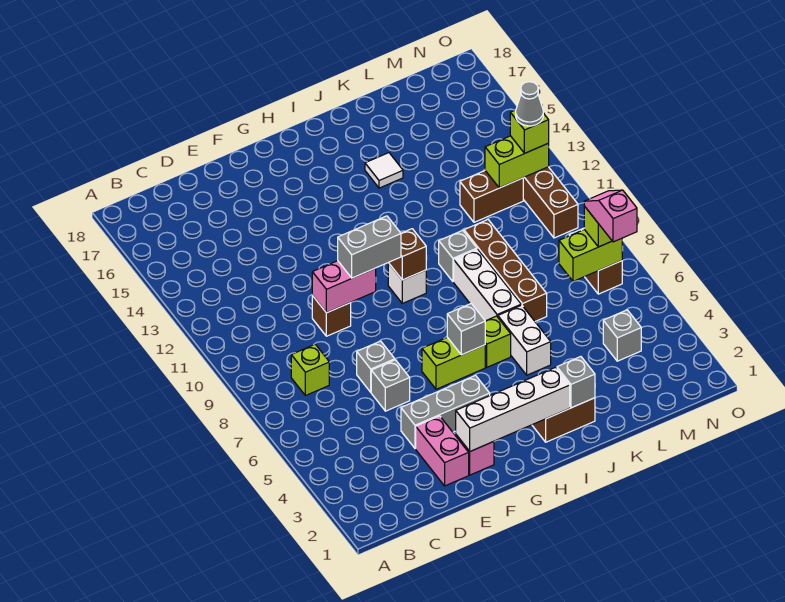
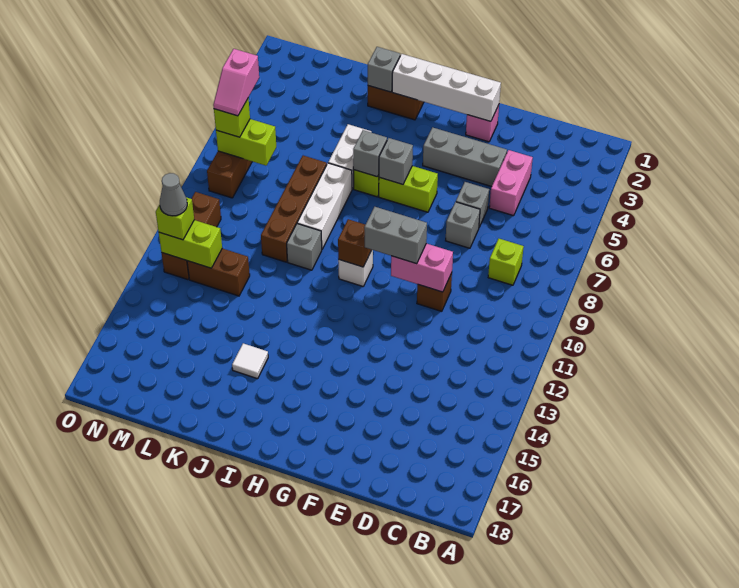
pink brick E2:E3 level 1 -> pink brick D4:D5 level 1
grey brick M4 level 1 -> grey brick I6 level 2

